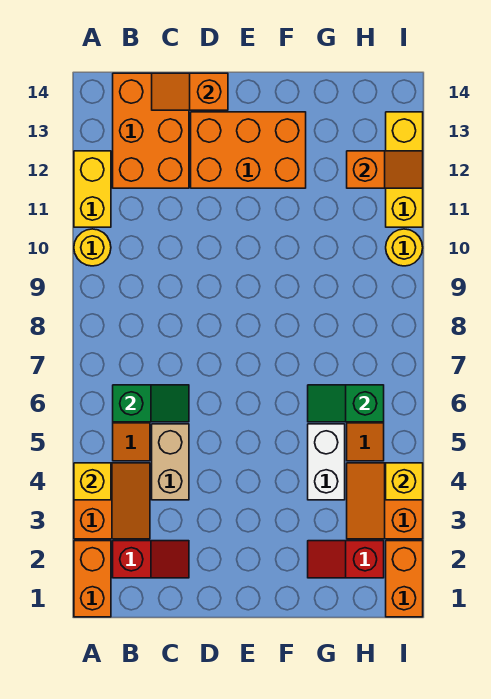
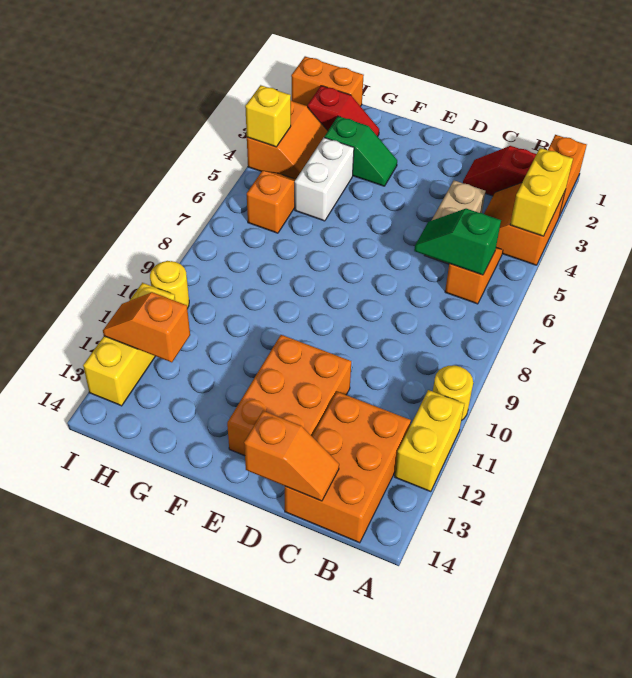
yellow brick A4 level 2 -> yellow brick A3:A4 level 2
orange brick D12:F13 level 1 -> orange brick D11:E13 level 1
green slope G6:H6 level 2 top H -> green slope F3:G3 level 1 top G
orange brick I1:I2 level 1 -> orange brick H1:I1 level 1

